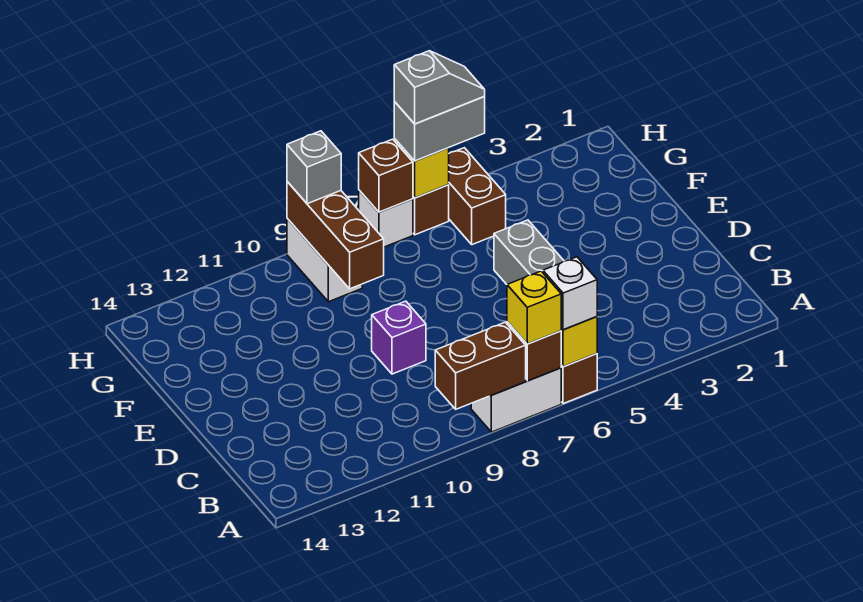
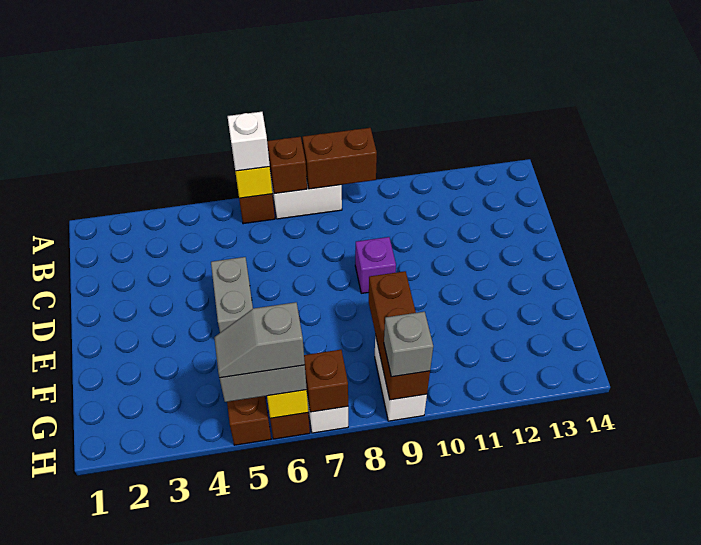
yellow brick A7 level 3 -> none

